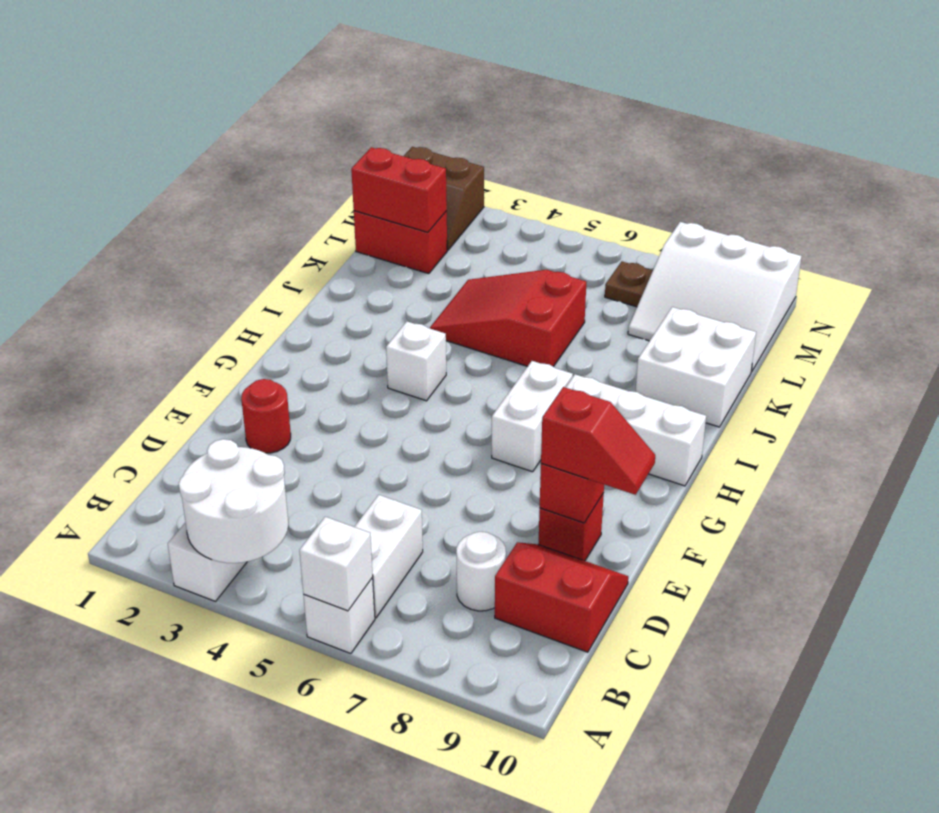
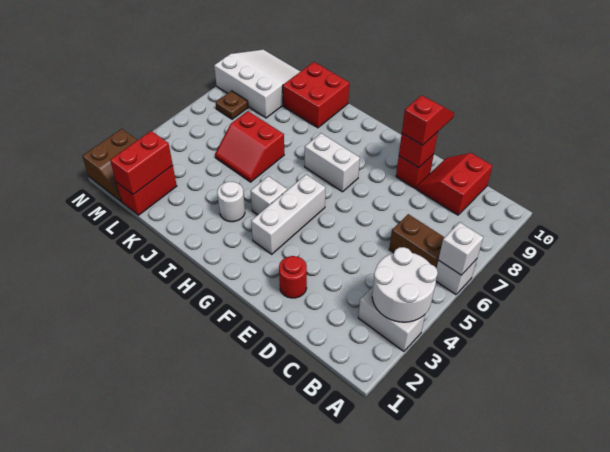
white brick B6:C6 level 1 -> brown brick B6:C6 level 1
white round brick C8 level 1 -> white round brick I3 level 1
white brick H8:H10 level 1 -> white brick G3:G5 level 1
red slope J4:K6 level 1 top 6 -> red slope J5:K6 level 1 top 6
white brick J9:K10 level 1 -> red brick J9:K10 level 1
white slope L8:N10 level 1 top N -> white slope L8:N10 level 1 top 8

